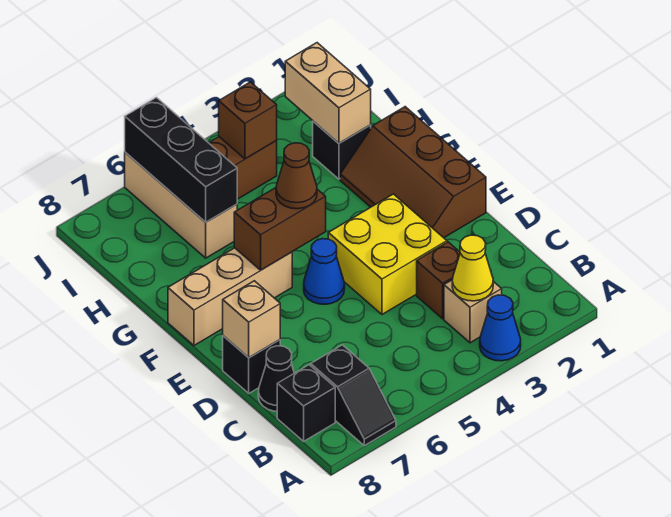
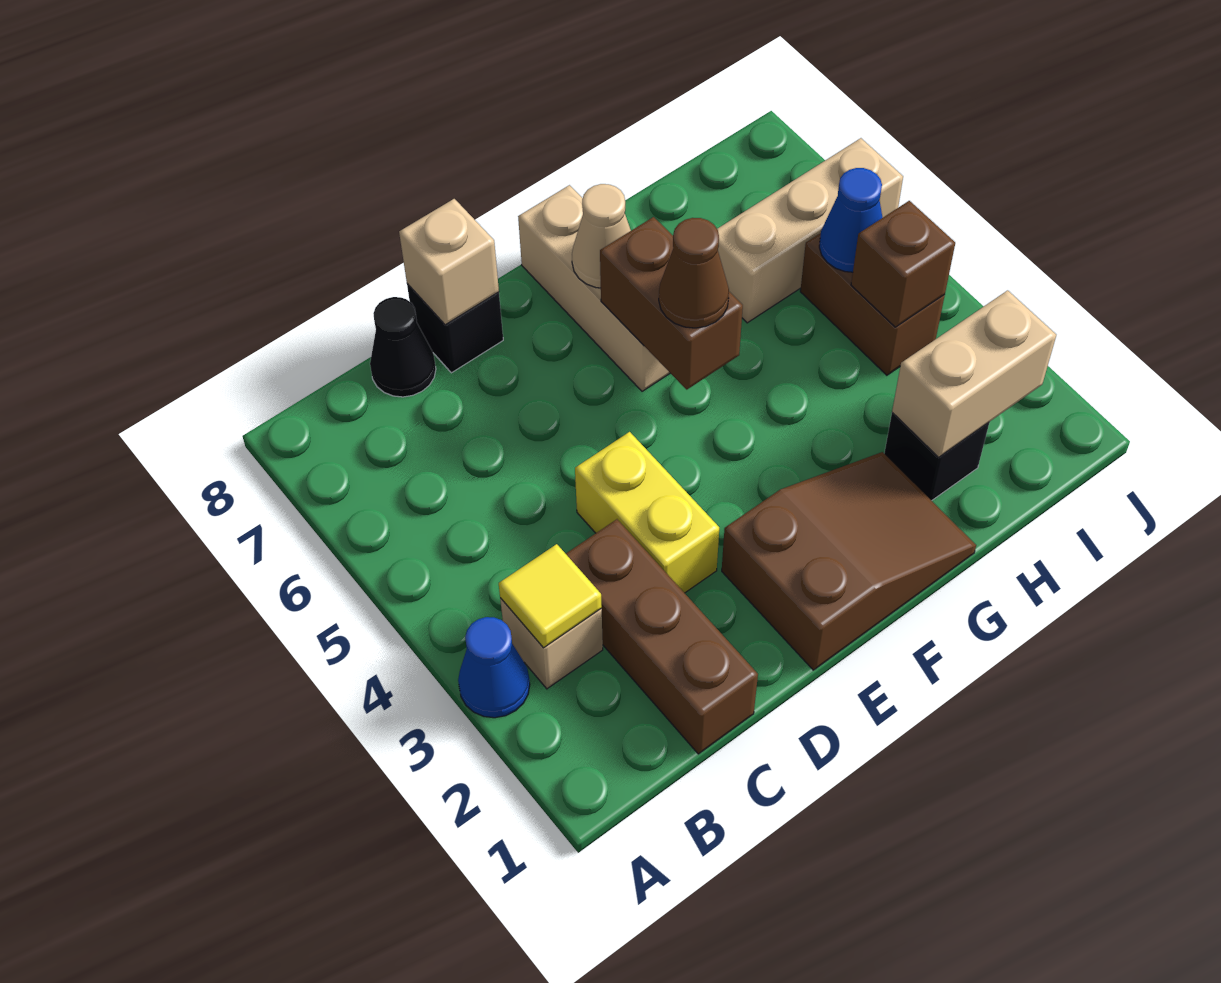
black slope A7:B7 level 1 top B -> none
yellow cone B3 level 2 -> yellow tile B3 level 2
black brick B8 level 1 -> none
brown brick C3 level 1 -> brown brick C1:C3 level 1
yellow brick D3:E4 level 1 -> yellow brick D3:D4 level 1
brown slope E1:G2 level 1 top 1 -> brown slope E1:G2 level 1 top E
blue cone E5 level 1 -> blue cone I5 level 2
none -> tan cone F7 level 2
black brick H6:J6 level 2 -> none

